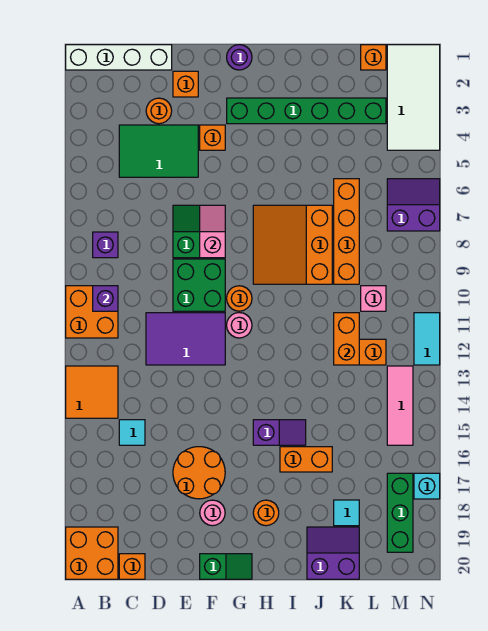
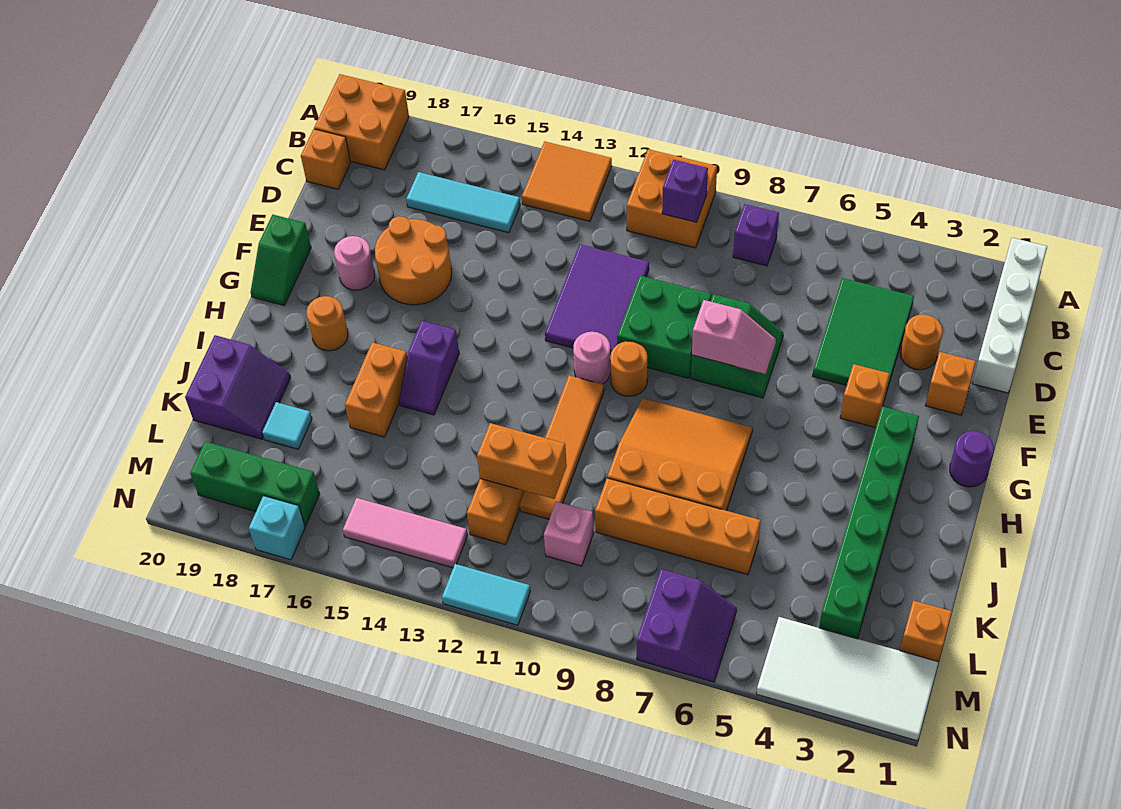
cyan tile C15 level 1 -> cyan tile C15:C17 level 1
none -> orange tile H11:K11 level 1

